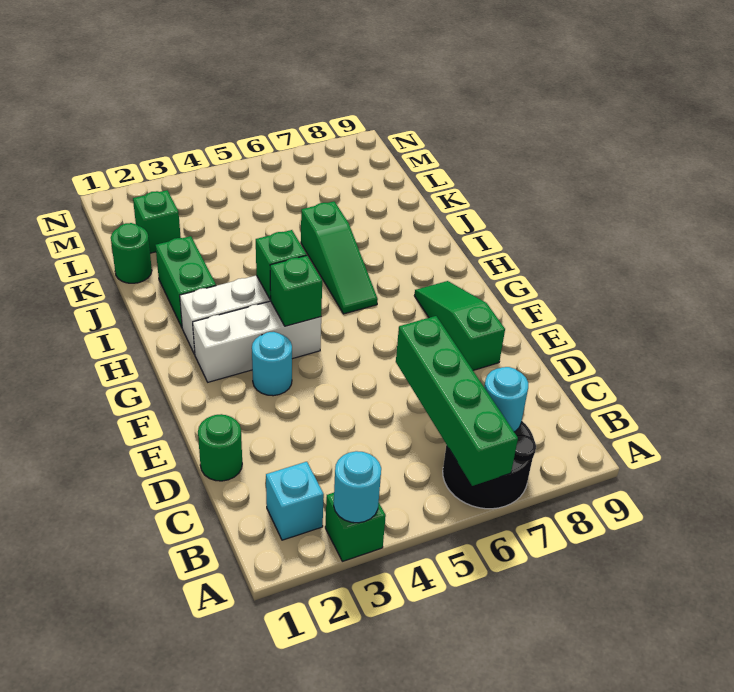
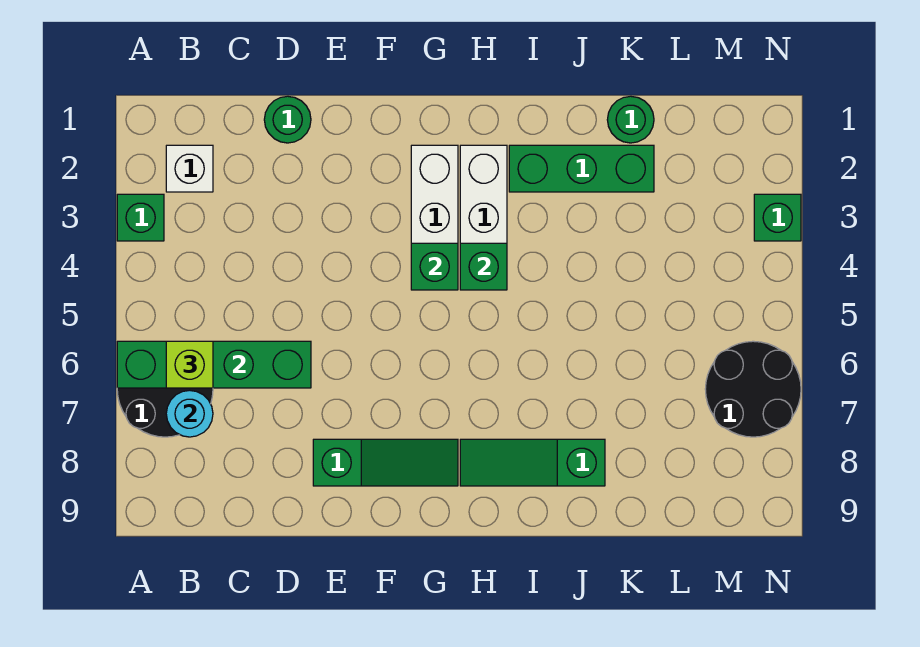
cyan round brick A3 level 2 -> none
cyan brick B2 level 1 -> white brick B2 level 1
none -> lime brick B6 level 3
cyan round brick F3 level 1 -> none
green slope H6:J6 level 1 top J -> green slope H8:J8 level 1 top J
green brick I2:J2 level 1 -> green brick I2:K2 level 1
green brick L2 level 1 -> green brick N3 level 1
none -> black round brick M6:N7 level 1

